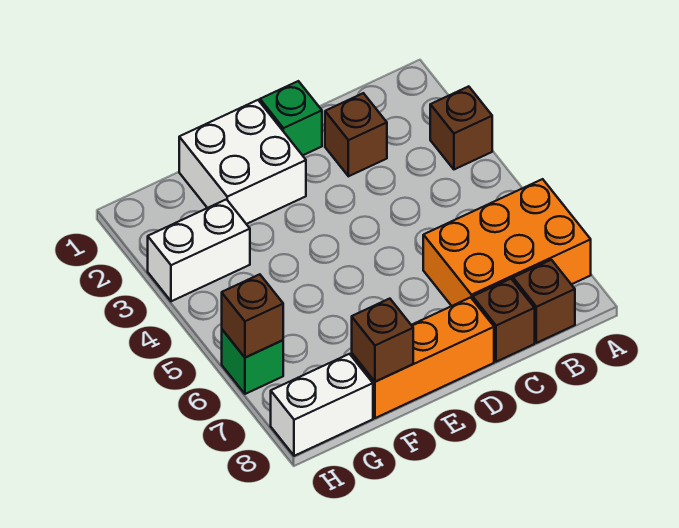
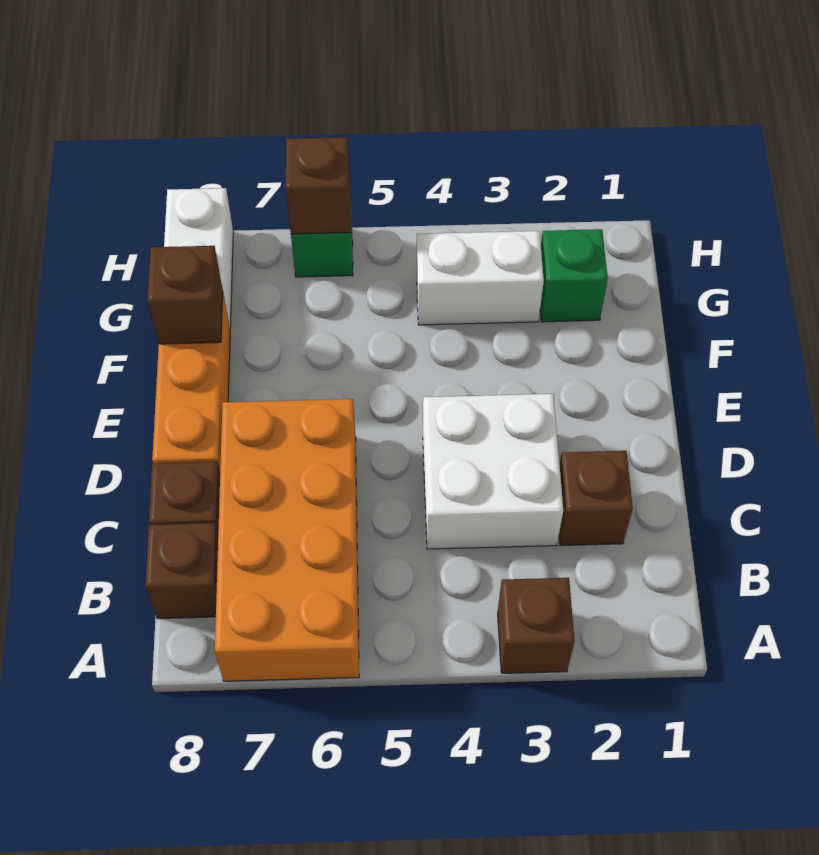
orange brick A6:C7 level 1 -> orange brick A6:D7 level 1
green brick D1 level 1 -> green brick G2 level 1
white brick E1:F2 level 1 -> white brick C3:D4 level 1
white brick G3:H3 level 1 -> white brick G3:G4 level 1

